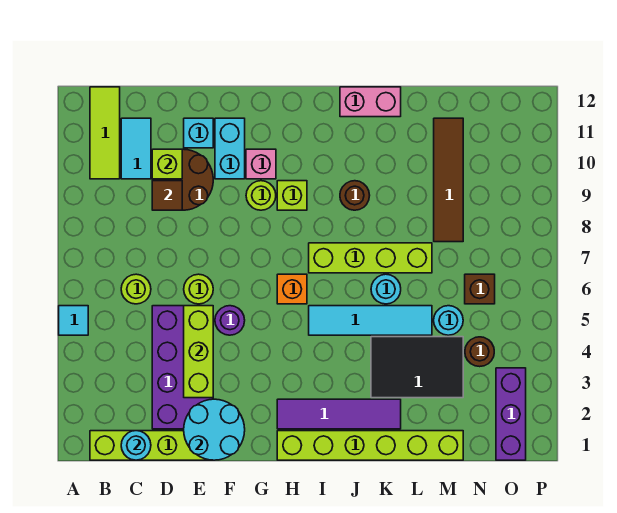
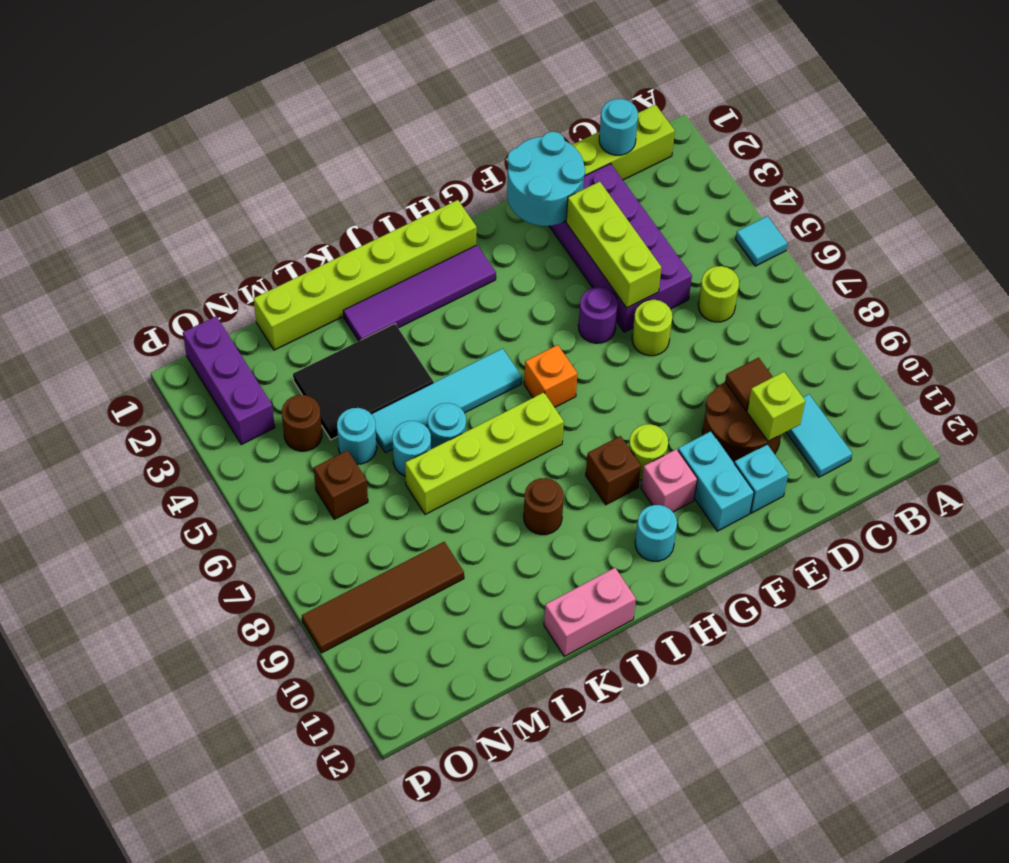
lime tile B10:B12 level 1 -> none
lime brick H9 level 1 -> brown brick H9 level 1
none -> cyan round brick H11 level 1
none -> cyan round brick L6 level 1
brown tile M8:M11 level 1 -> brown tile M9:P9 level 1

